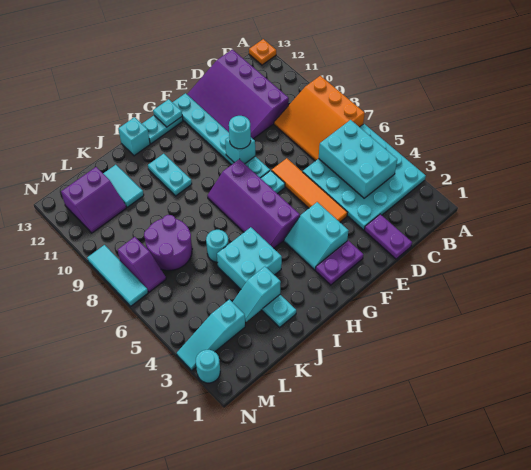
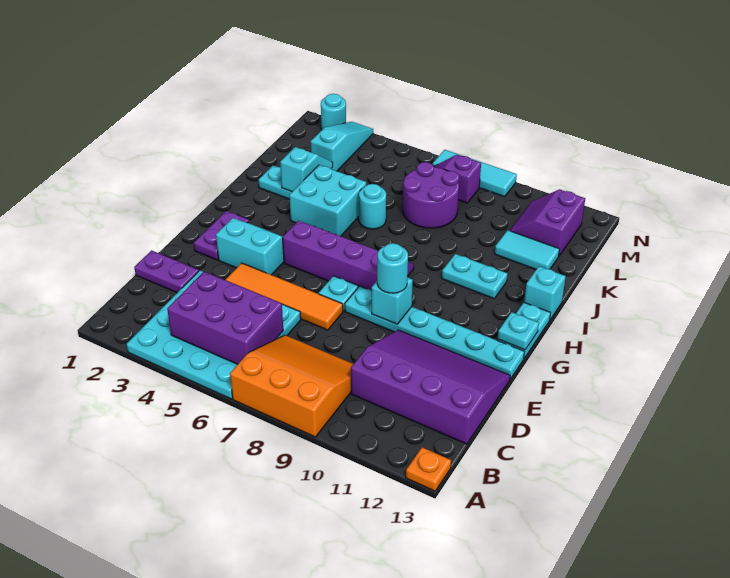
cyan brick B4:C6 level 2 -> purple brick B4:C6 level 2

